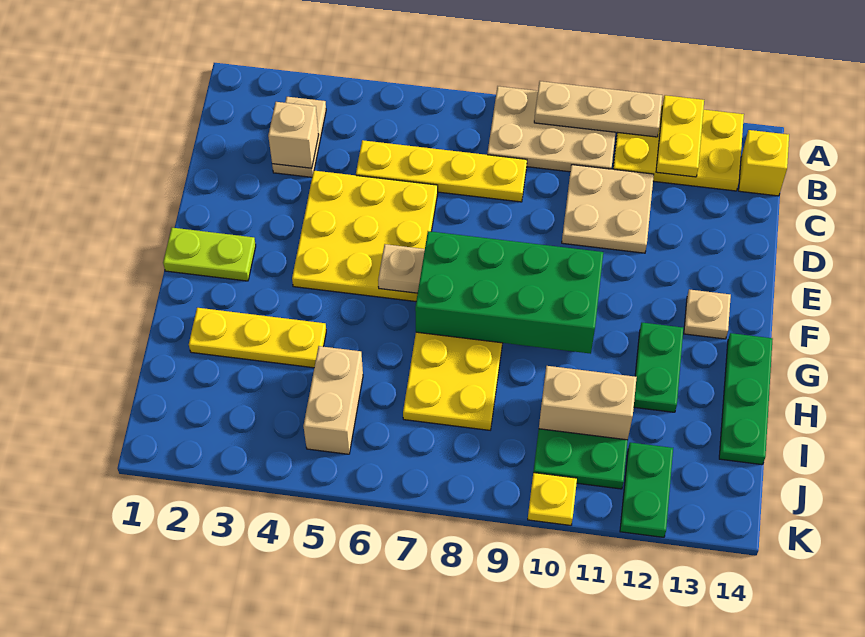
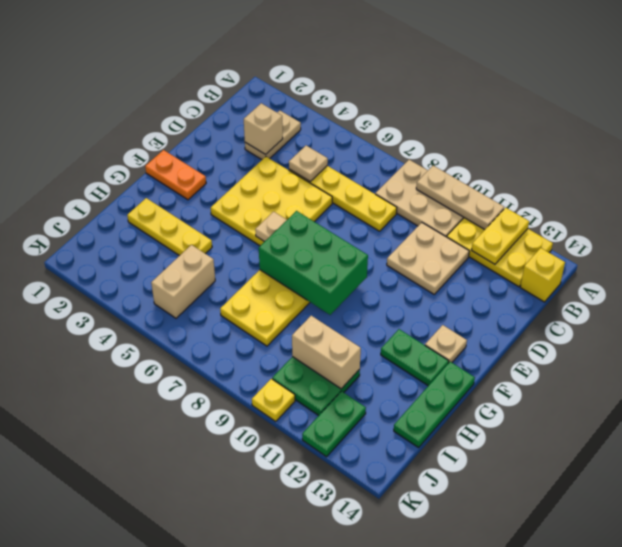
none -> tan plate C5 level 2
lime plate F1:F2 level 1 -> orange plate F1:F2 level 1
green brick F7:G10 level 2 -> green brick F7:G9 level 2
green plate G12:H12 level 1 -> green plate G12:G13 level 1

